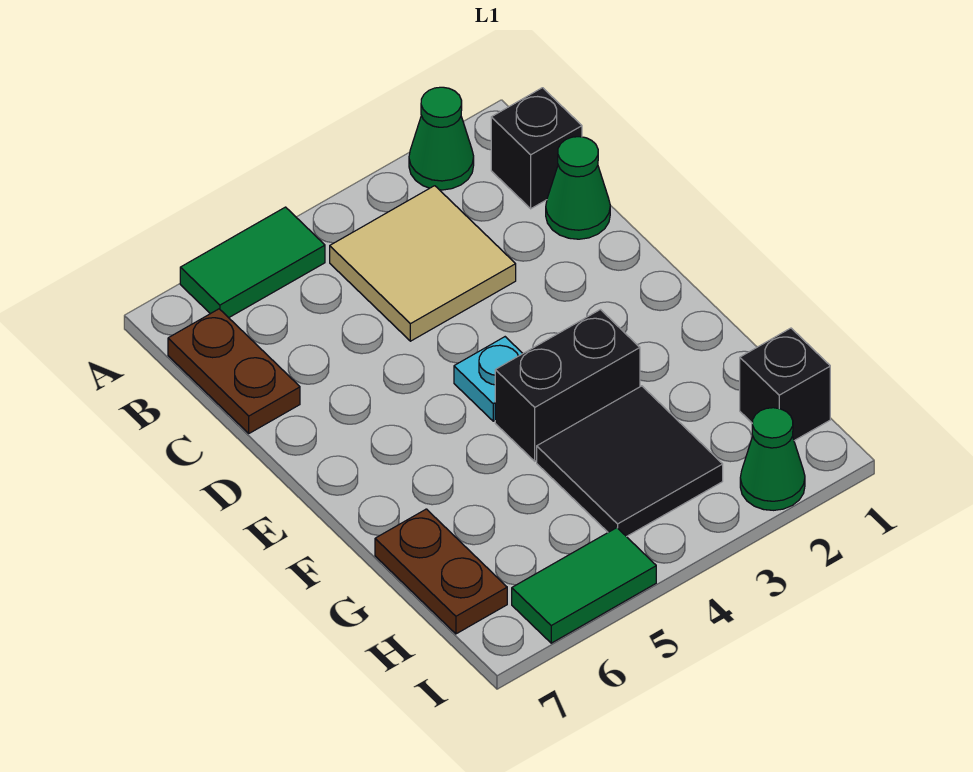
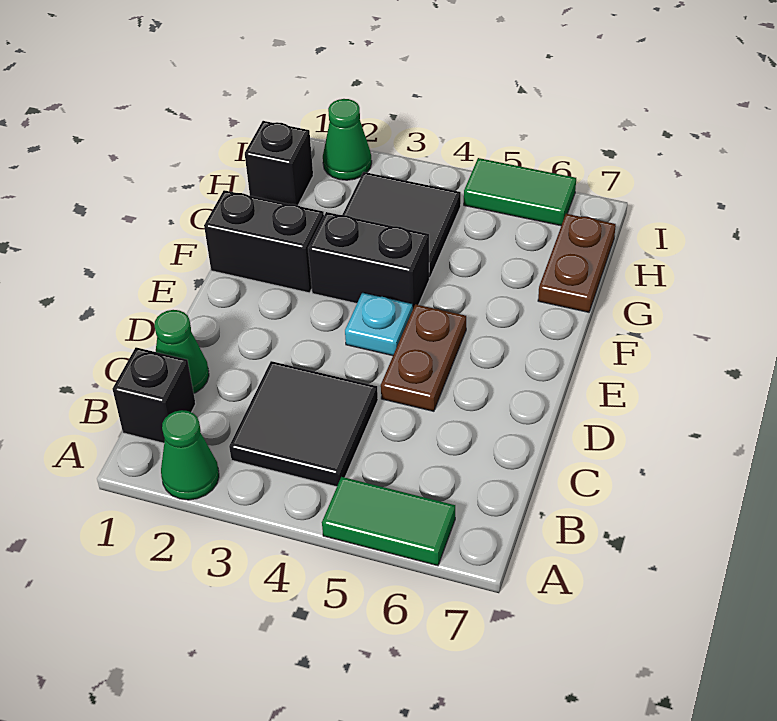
tan tile B3:C4 level 1 -> black tile B3:C4 level 1
brown plate B7:C7 level 1 -> brown plate D5:E5 level 1
none -> black brick F1:F2 level 1

